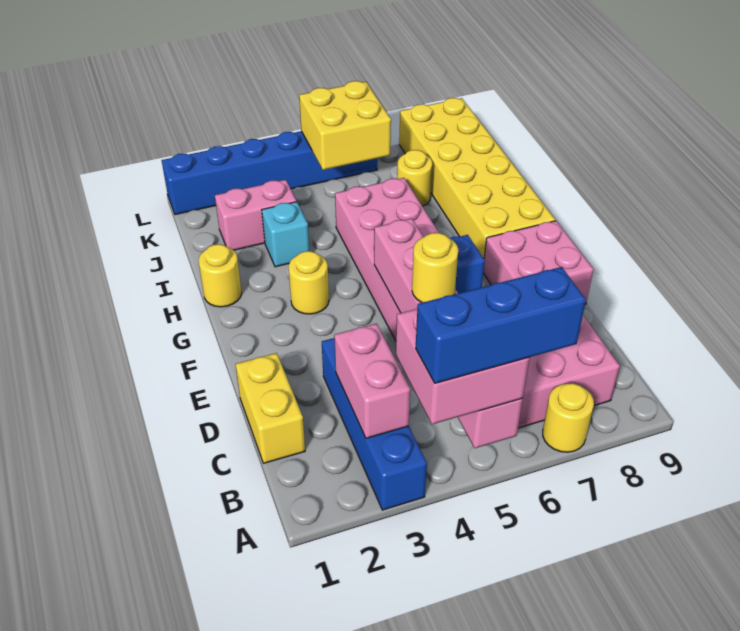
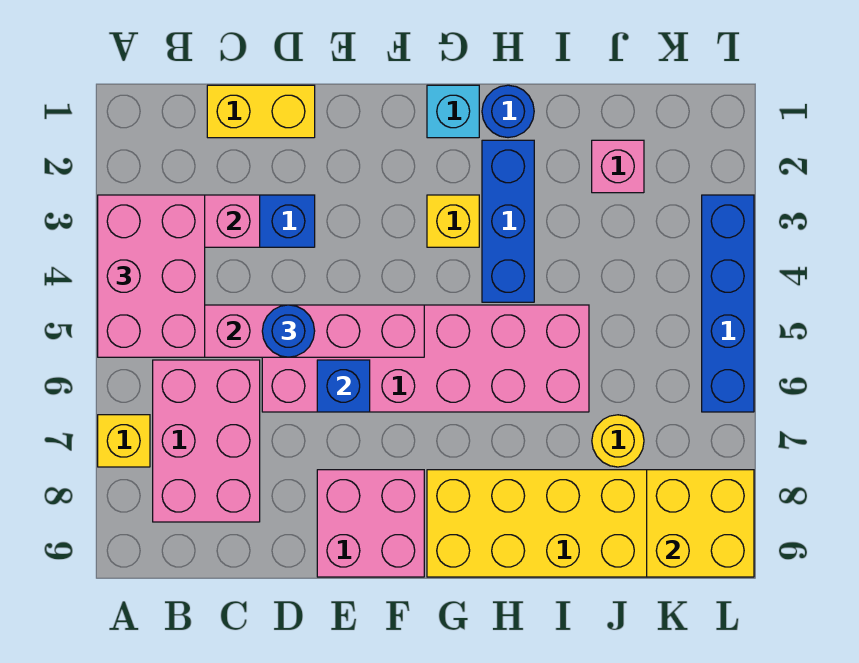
pink brick A4:B5 level 3 -> pink brick A3:B5 level 3
blue brick A4:A6 level 4 -> blue brick H2:H4 level 1
yellow round brick A7 level 1 -> yellow brick A7 level 1
yellow round brick D5 level 3 -> blue round brick D5 level 3
yellow round brick G3 level 1 -> yellow brick G3 level 1
yellow round brick H1 level 1 -> blue round brick H1 level 1
cyan brick I3 level 1 -> cyan brick G1 level 1
pink brick J2:J3 level 1 -> pink brick J2 level 1
yellow brick K5:L6 level 2 -> yellow brick K8:L9 level 2
blue brick L1:L6 level 1 -> blue brick L3:L6 level 1

